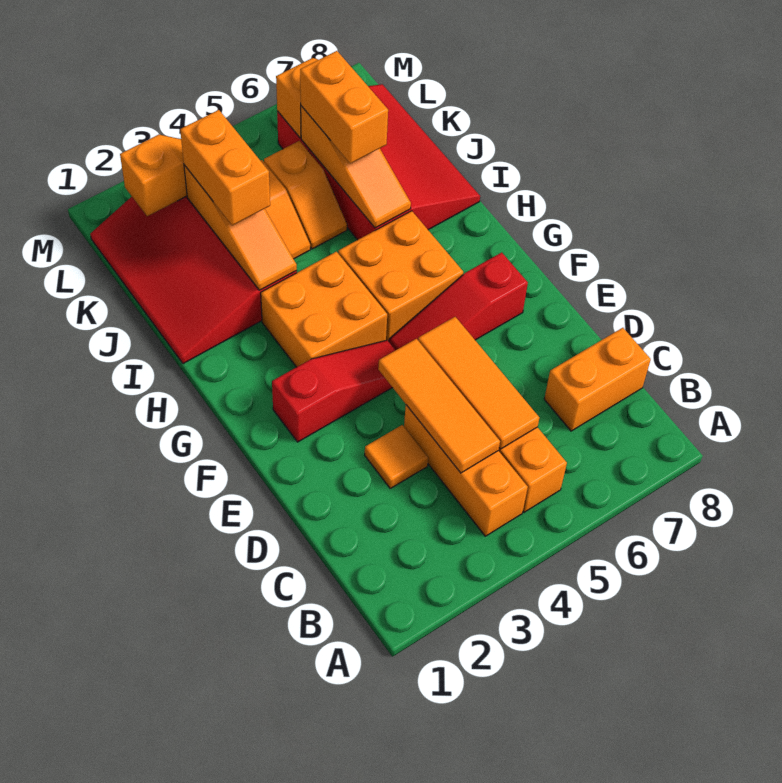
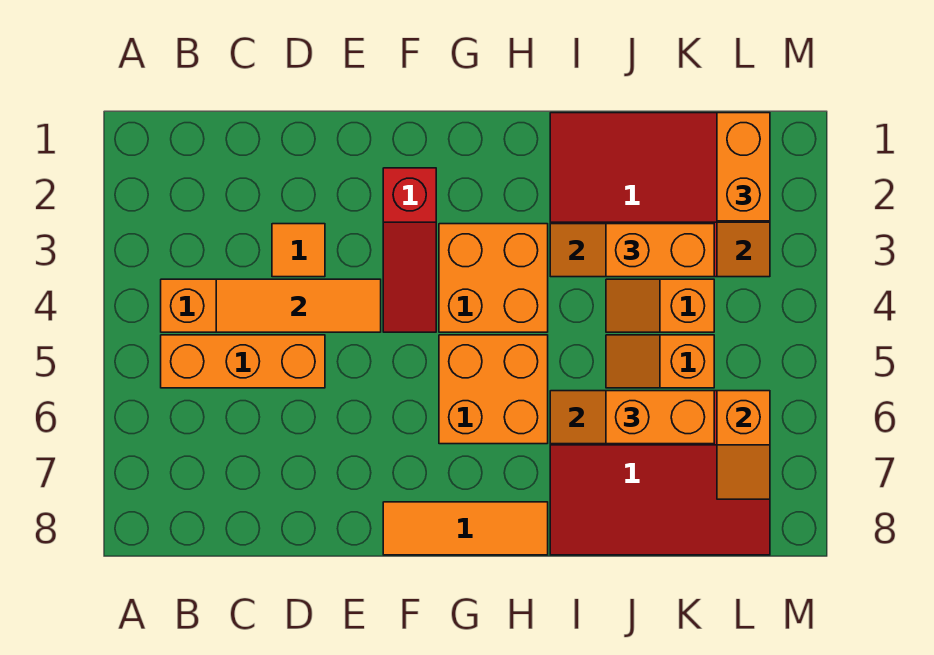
orange tile C5:E5 level 2 -> orange tile F8:H8 level 1
orange brick C7:C8 level 1 -> orange brick L1:L2 level 3
red slope F5:F7 level 1 top 7 -> none

